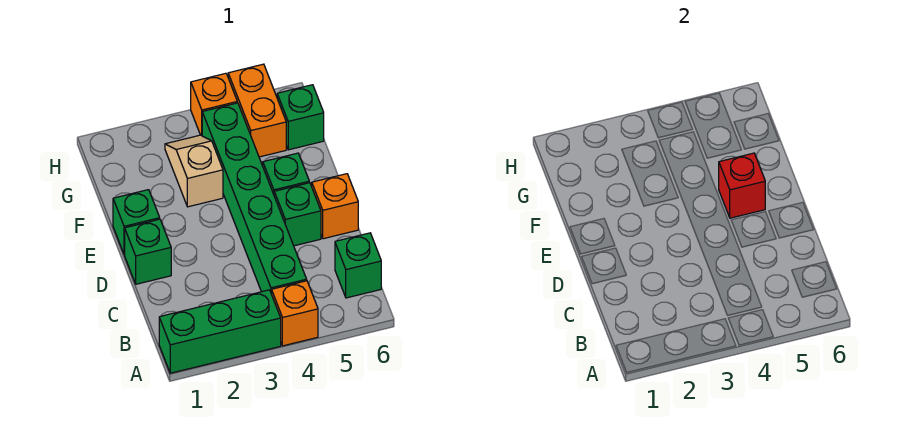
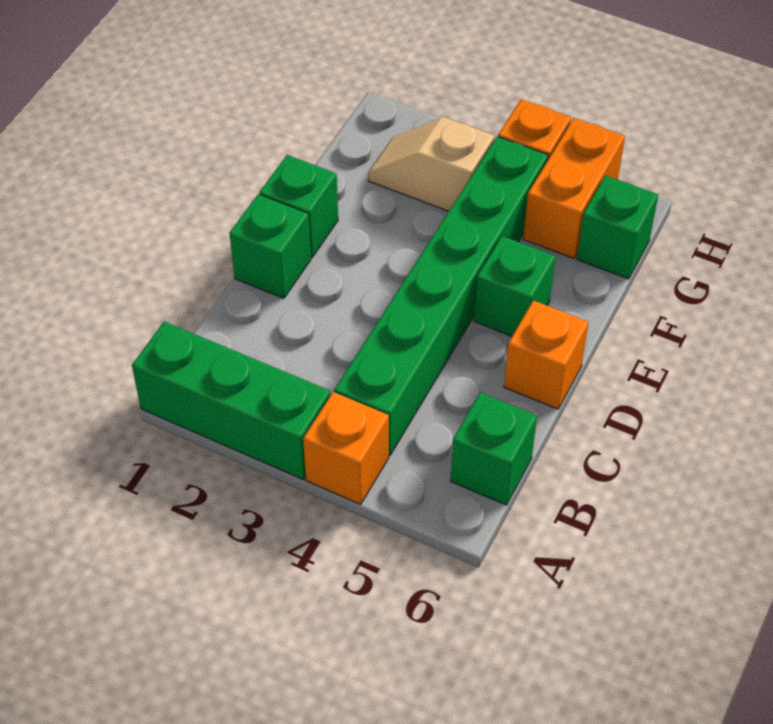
green brick D5 level 1 -> none
red brick E5 level 2 -> none
tan slope F3:G3 level 1 top F -> tan slope G2:G3 level 1 top 3

